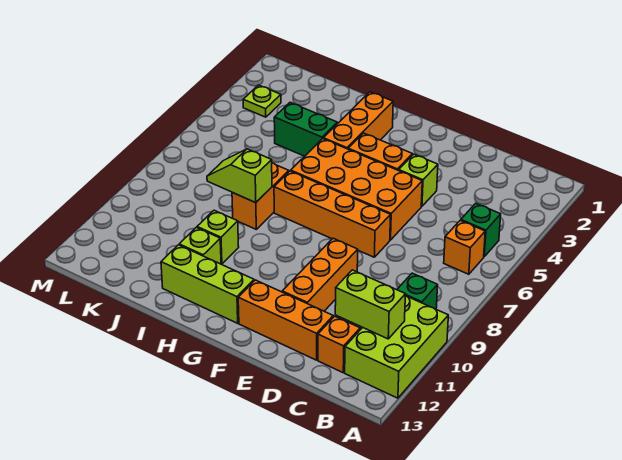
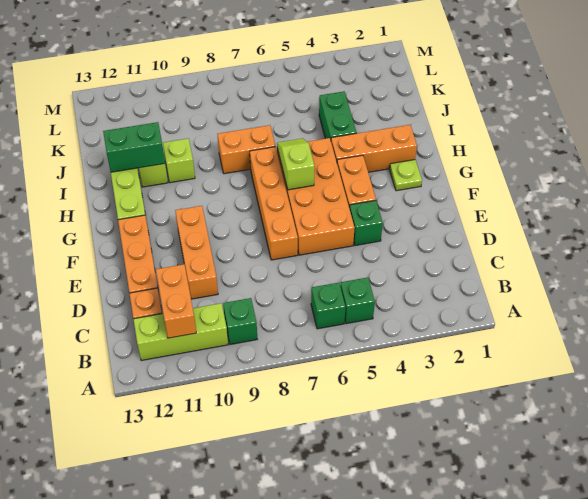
lime brick A10:B12 level 1 -> lime brick B10:B12 level 1
orange brick B6 level 1 -> green brick B6 level 1
lime brick B11:C11 level 2 -> orange brick B11:C11 level 2
lime brick E4 level 1 -> green brick E4 level 1
orange brick E9:E11 level 1 -> orange brick D10:F10 level 1
lime slope I8:J8 level 2 top I -> lime slope G6:H6 level 2 top G
none -> green brick I11:I12 level 2
lime plate L3 level 1 -> lime plate G2 level 1

